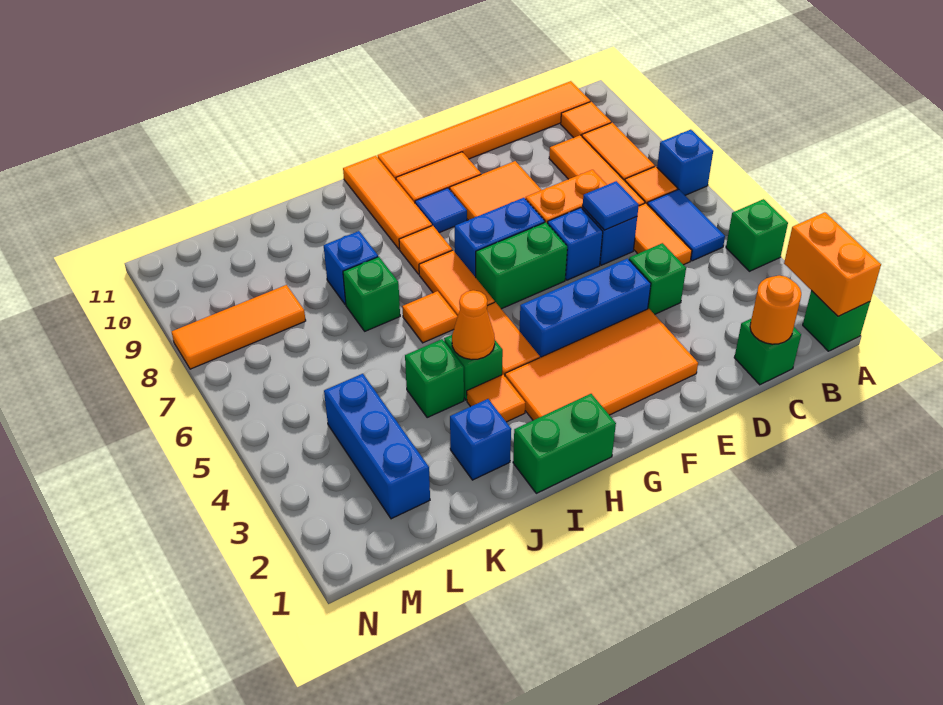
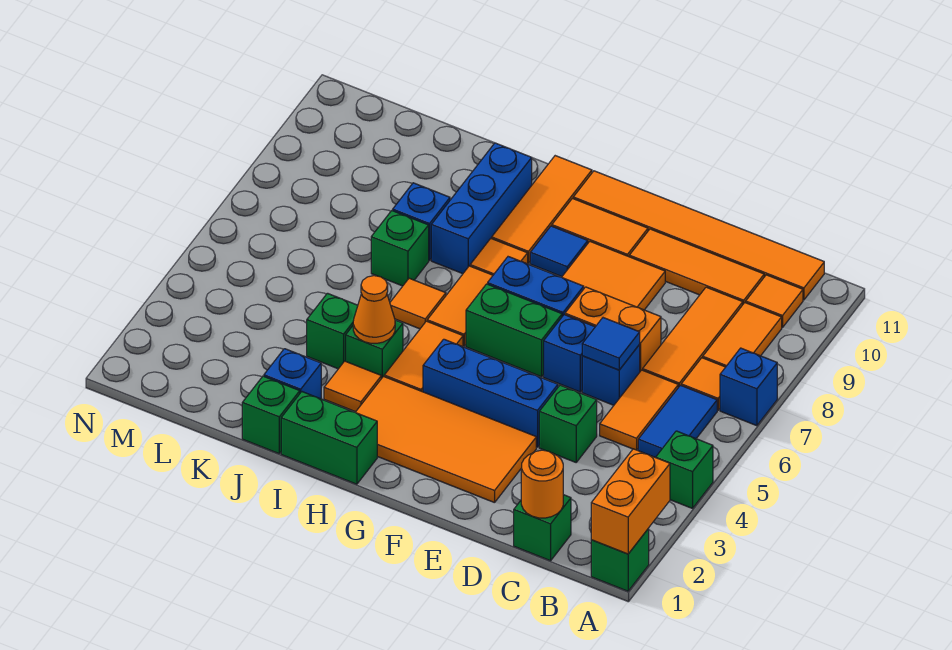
none -> green brick J1 level 1
blue brick L2:L4 level 1 -> blue brick I8:I10 level 1
orange tile L8:N8 level 1 -> orange tile C10:E10 level 1

